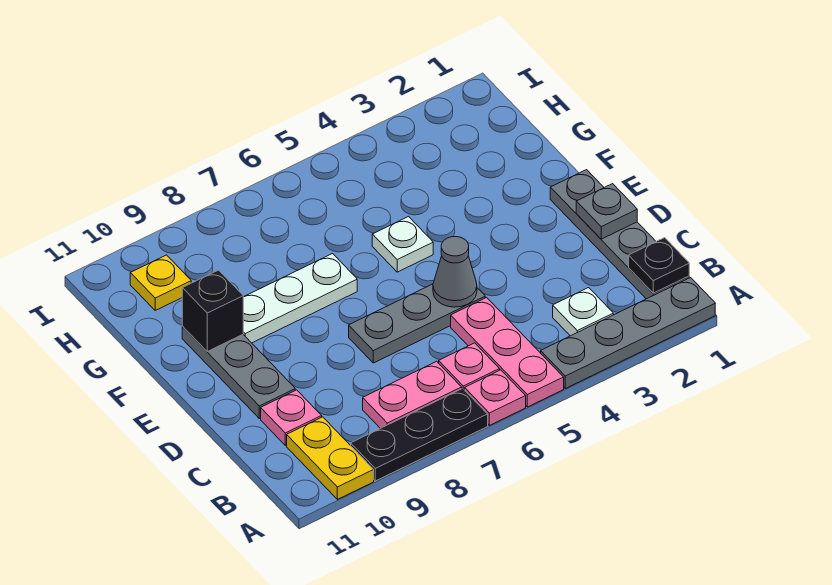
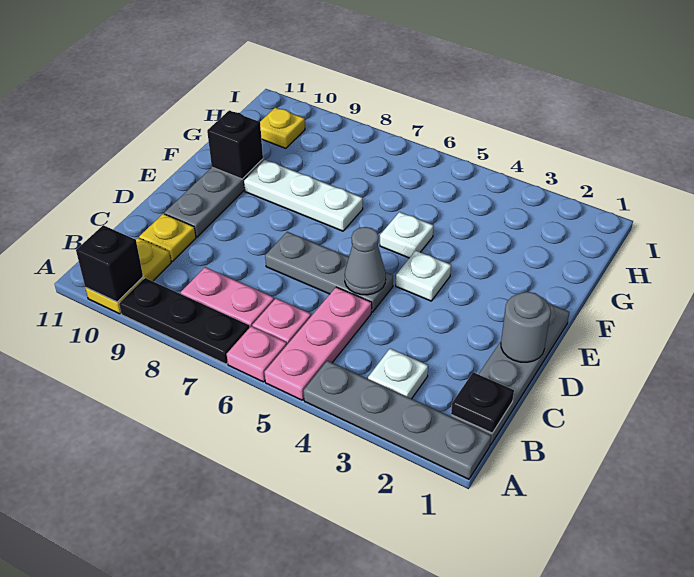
none -> black brick A10 level 2
pink plate C10 level 1 -> yellow plate C10 level 1
grey plate D1 level 2 -> grey round brick D1 level 2
none -> white plate E4 level 1

